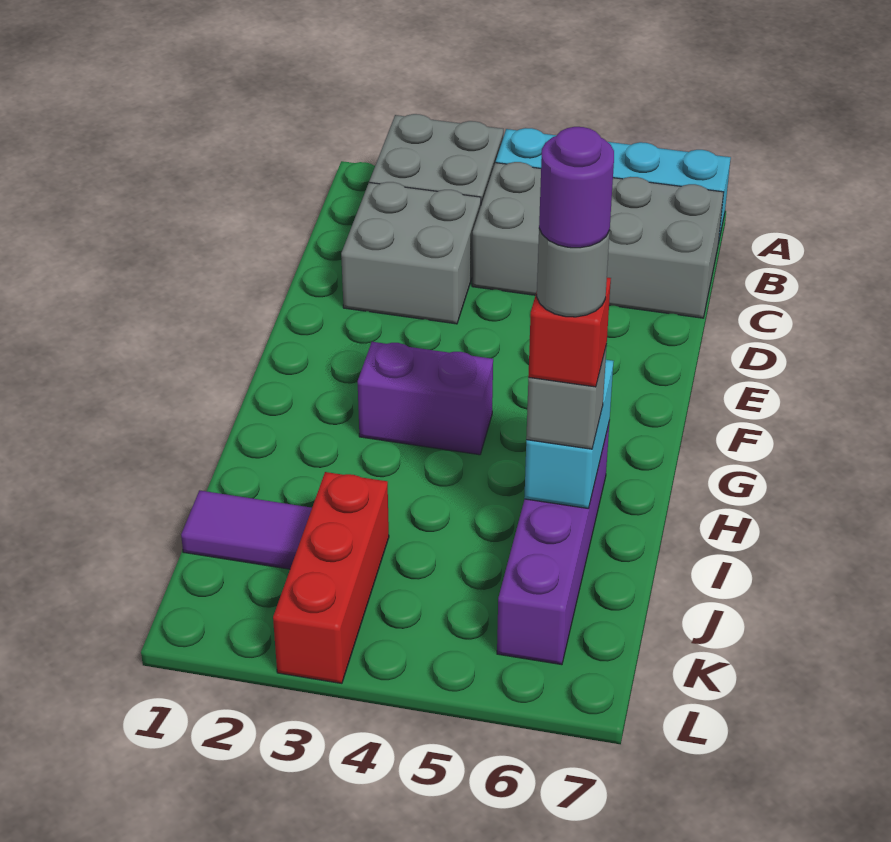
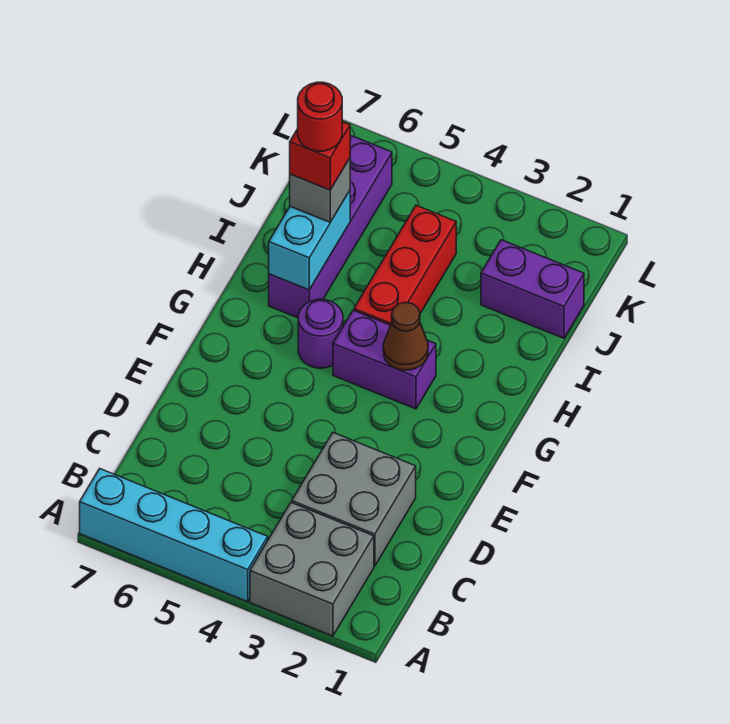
grey brick B4:C7 level 1 -> none
none -> brown cone G3 level 2
grey round brick I6 level 5 -> red round brick I6 level 5
purple round brick I6 level 6 -> purple round brick G5 level 1
purple tile J1:J2 level 1 -> purple brick J1:J2 level 1
red brick J3:L3 level 1 -> red brick H4:J4 level 1

